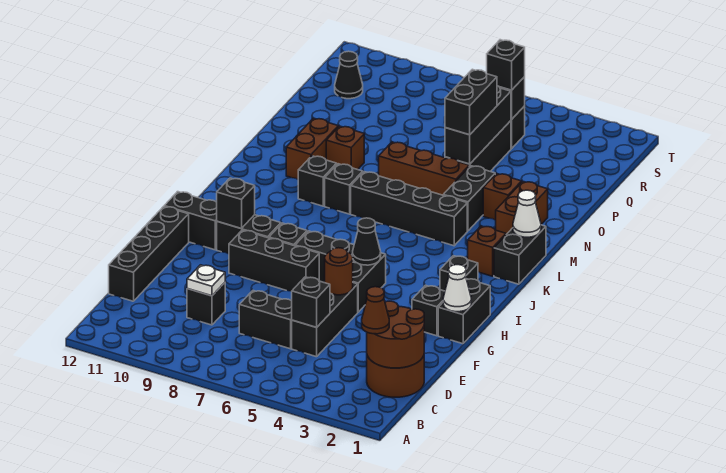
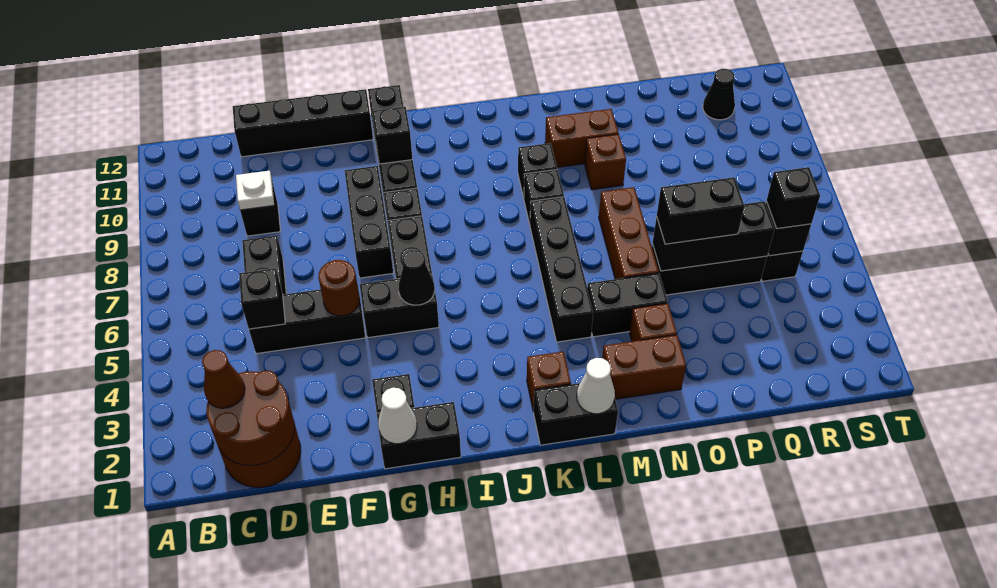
black brick I2 level 1 -> none

